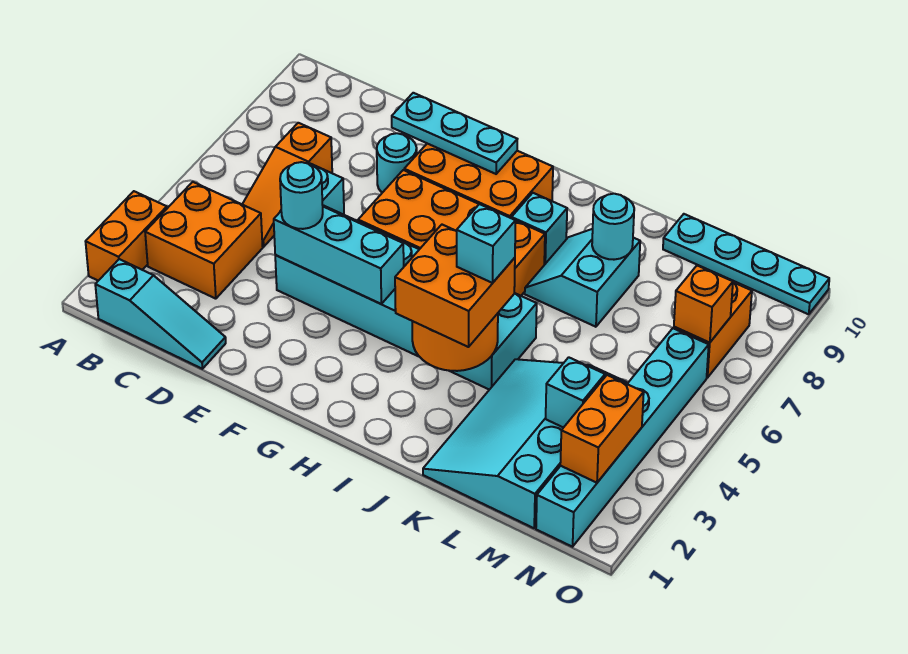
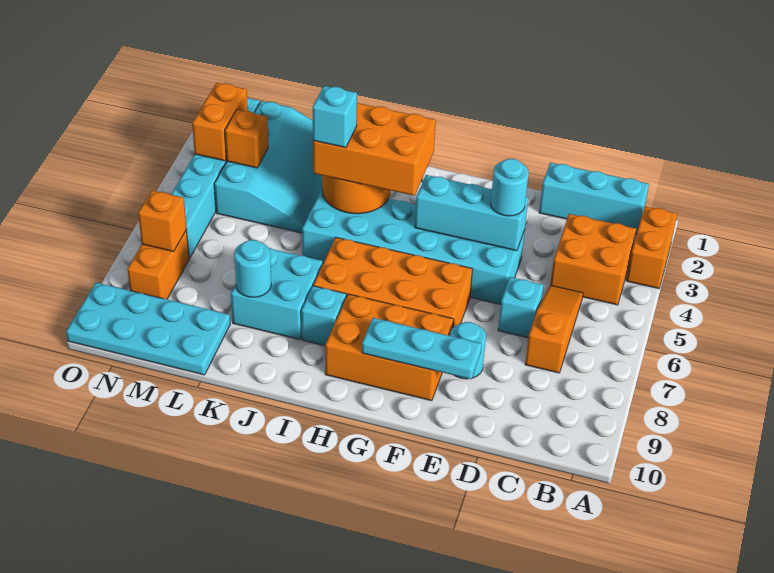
cyan slope B1:D1 level 1 top B -> cyan brick B1:D1 level 1
orange brick I3:J4 level 3 -> orange brick H3:J4 level 3
cyan slope J7:K8 level 1 top K -> cyan brick J7:K8 level 1
cyan plate L10:O10 level 1 -> cyan plate L9:O10 level 1
cyan brick M3 level 2 -> orange brick M3 level 2

